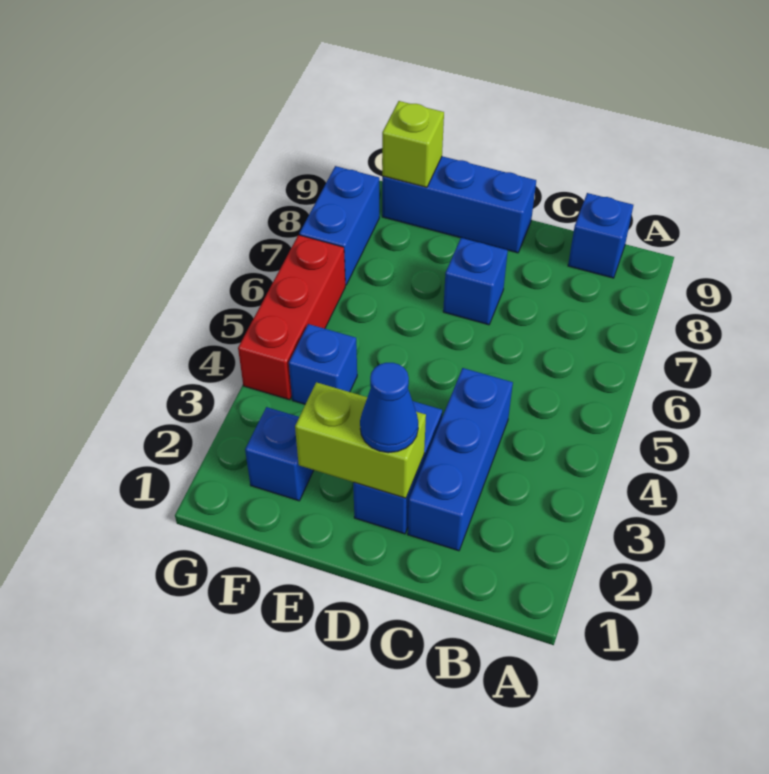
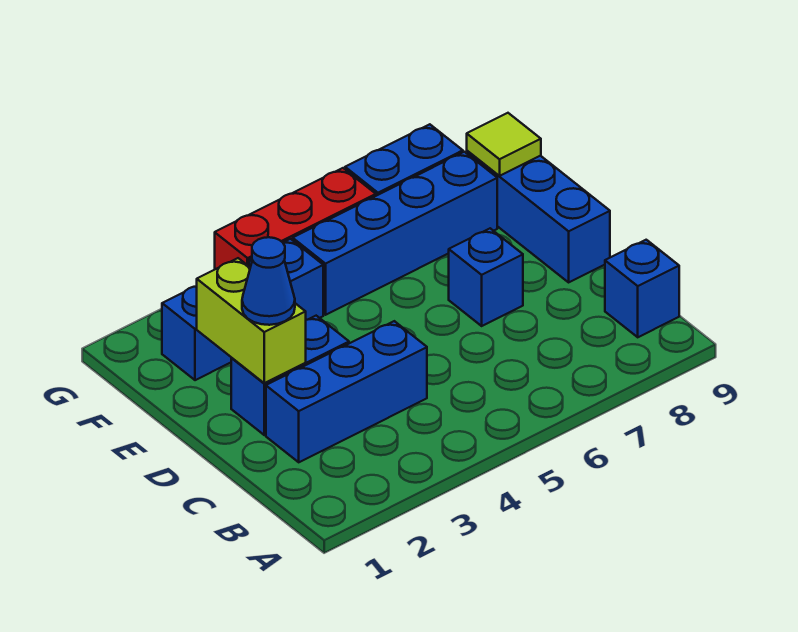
none -> blue brick F5:F8 level 1
lime brick F9 level 2 -> lime tile F9 level 2

